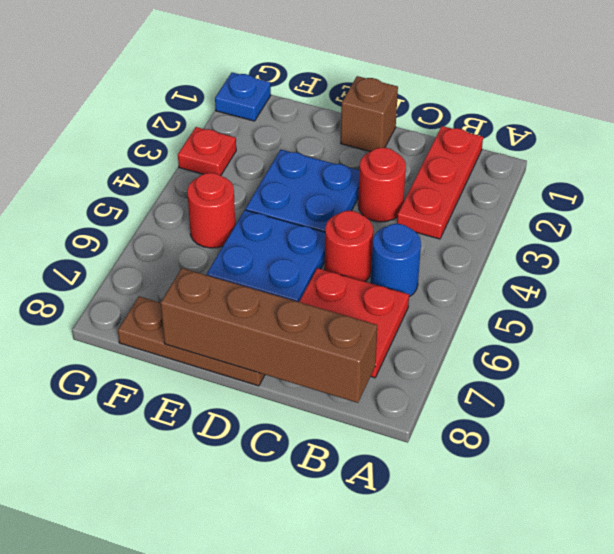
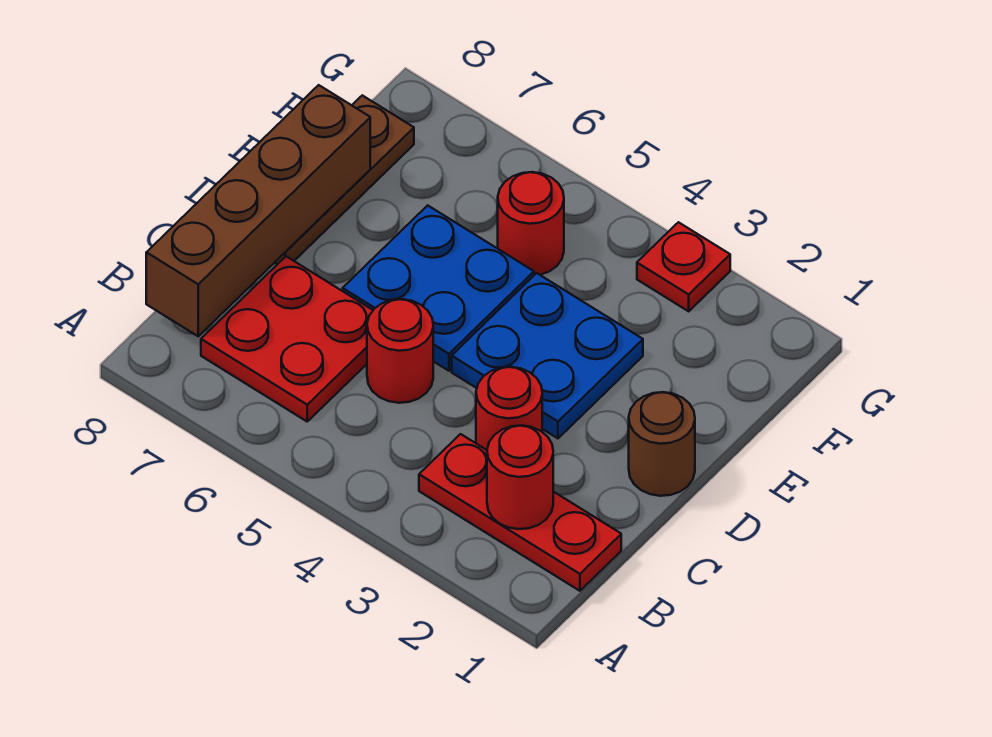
none -> red round brick B2 level 2
blue round brick B5 level 1 -> none
brown brick D1 level 1 -> brown round brick D1 level 1
blue plate G1 level 1 -> none

